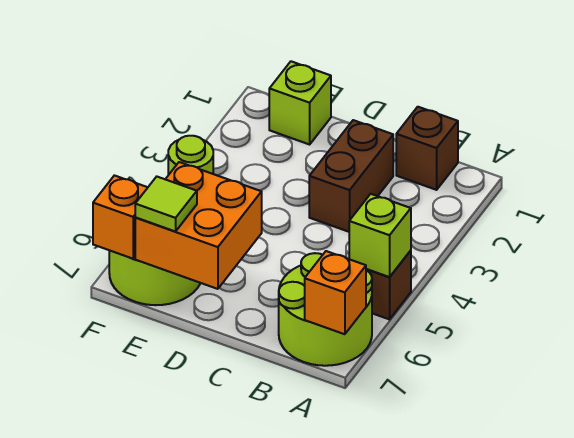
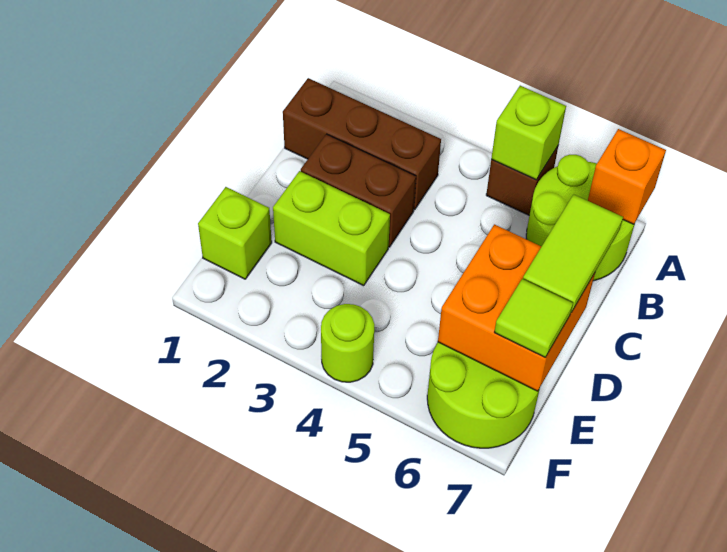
brown brick B1 level 1 -> brown brick B1:B3 level 1
none -> lime tile C7:D7 level 3
none -> lime brick D2:D3 level 1
orange brick F7 level 2 -> none

